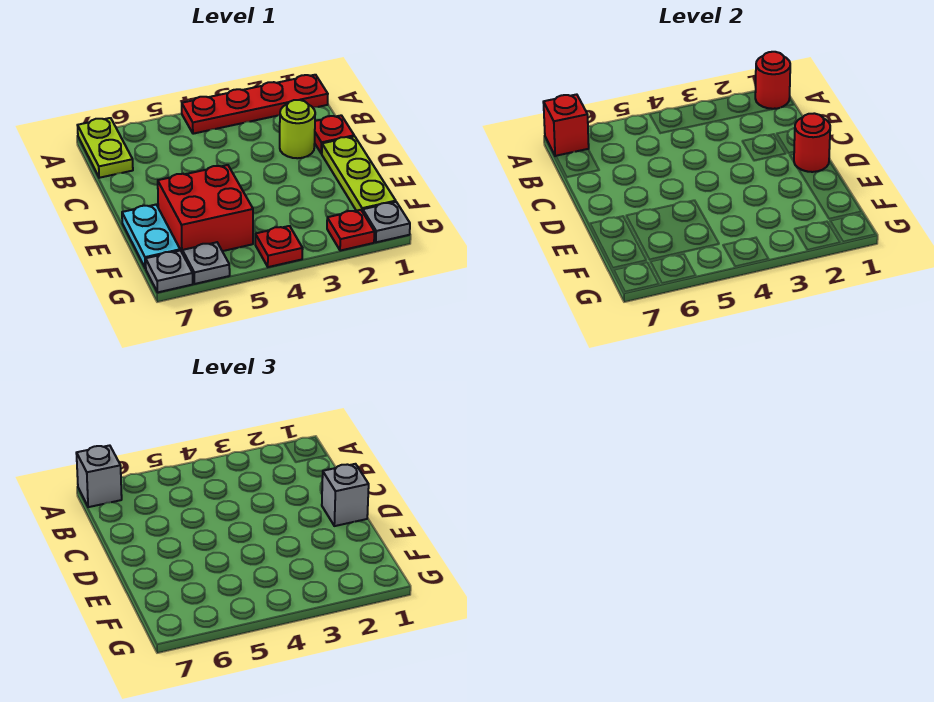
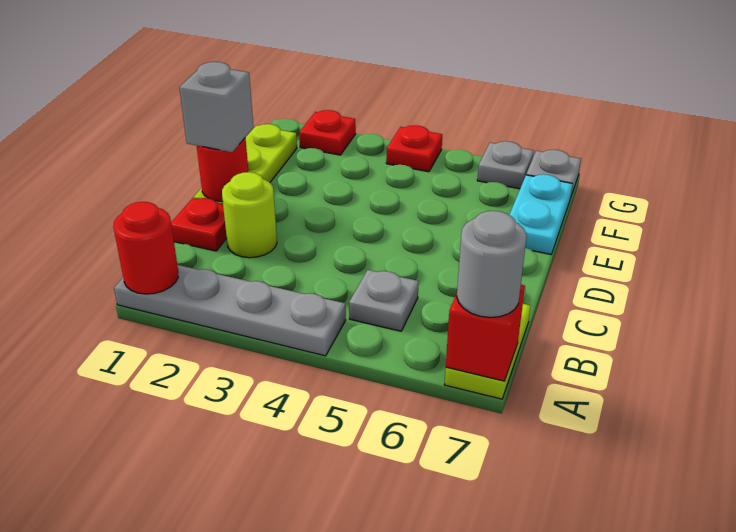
red plate A1:A4 level 1 -> grey plate A1:A4 level 1
grey brick A7 level 3 -> grey round brick A7 level 3
red brick E5:F6 level 1 -> none
grey plate G1 level 1 -> grey plate B5 level 1

